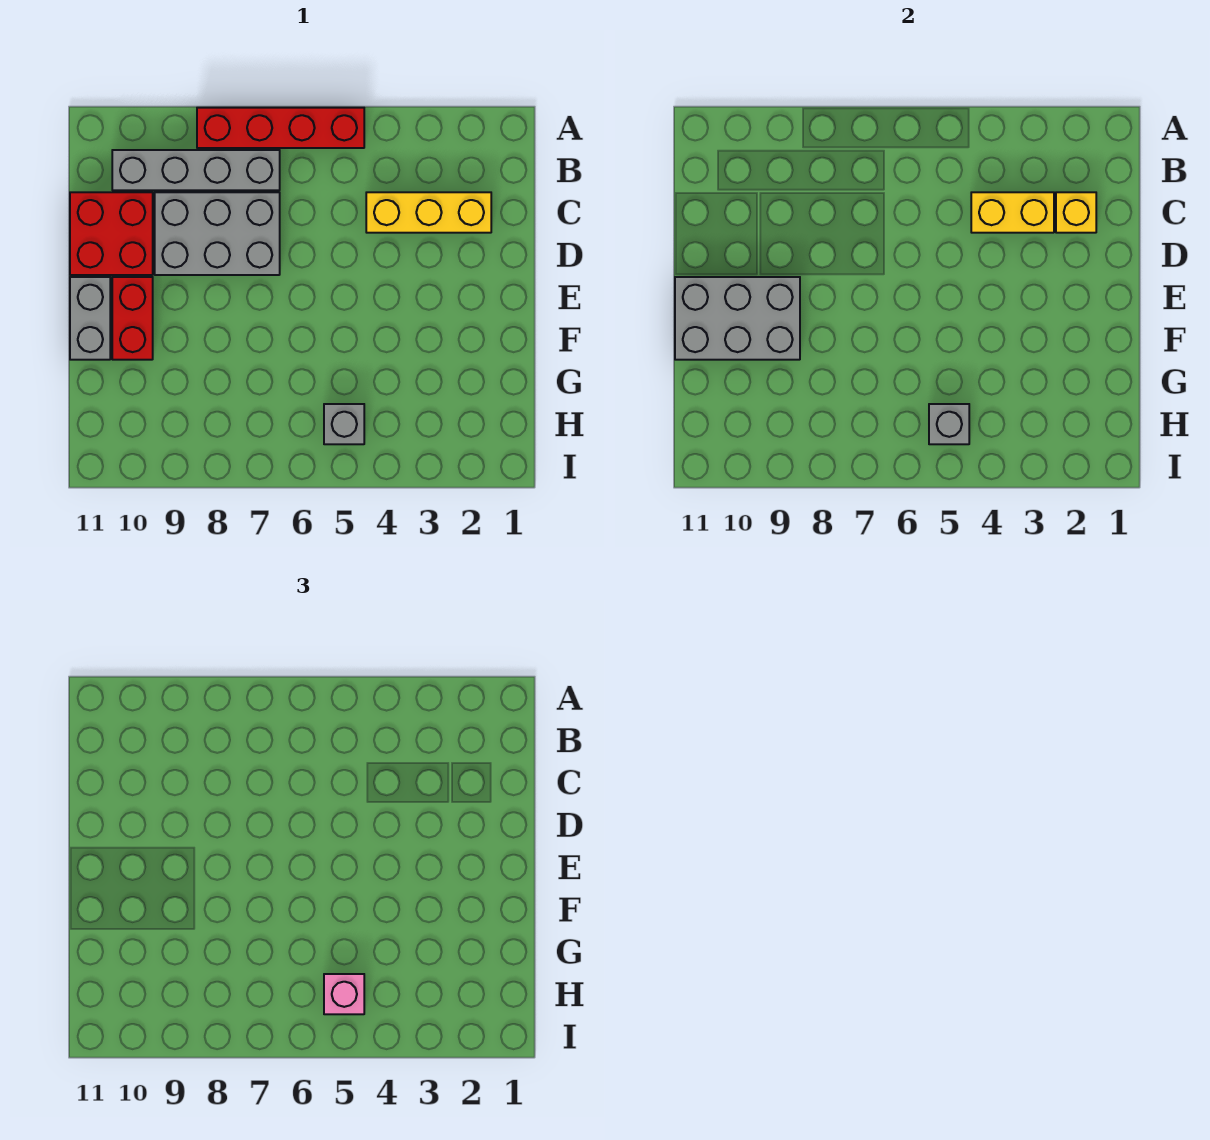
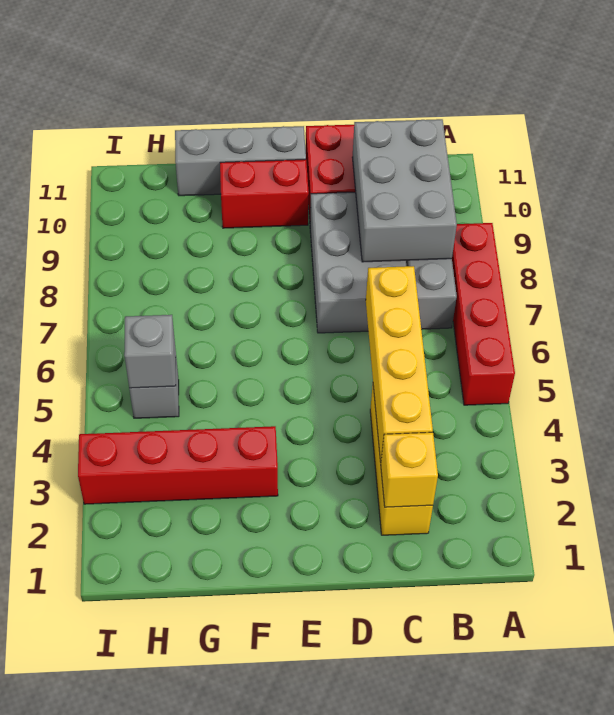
yellow brick C3:C4 level 2 -> yellow brick C3:C6 level 2
grey brick E9:F11 level 2 -> grey brick B8:C10 level 2
grey brick E11:F11 level 1 -> grey brick E11:G11 level 1
none -> red brick F3:I3 level 1
pink brick H5 level 3 -> none

